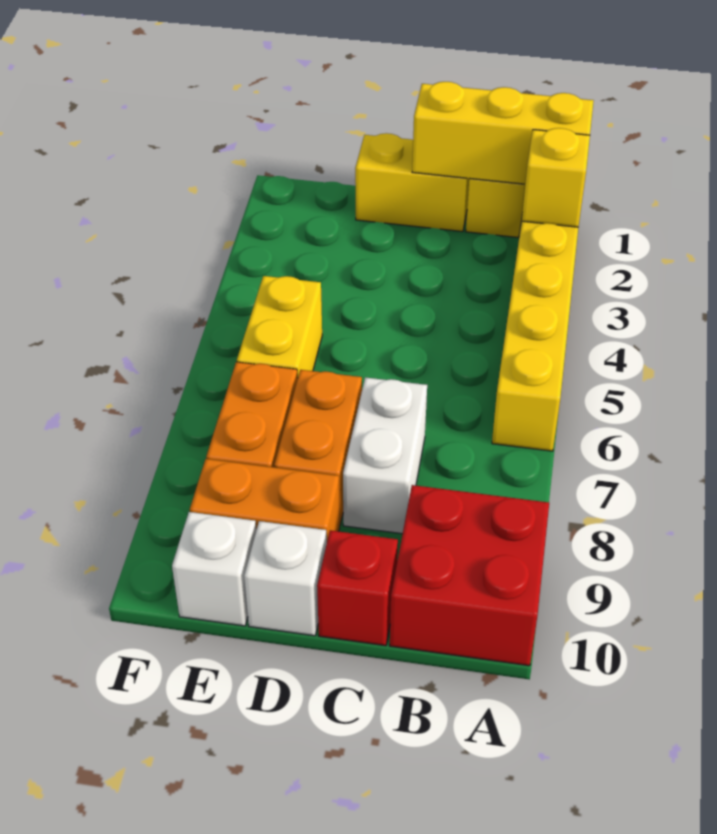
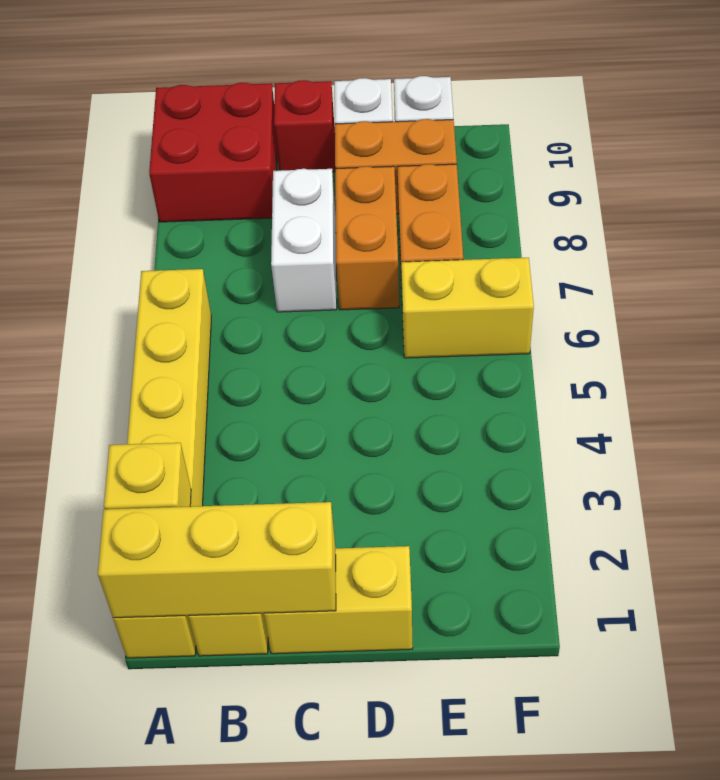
yellow brick E5:E6 level 1 -> yellow brick E6:F6 level 1

